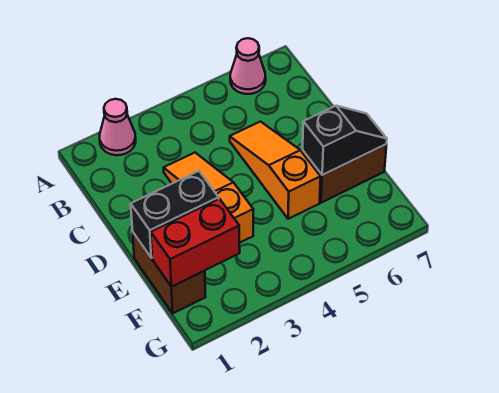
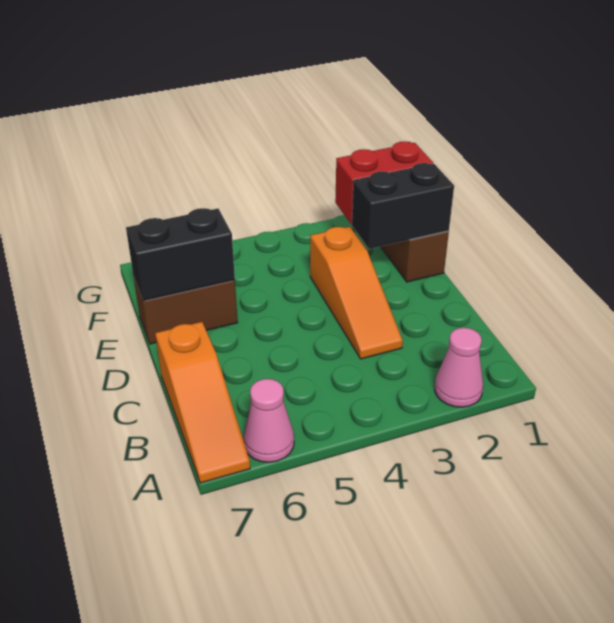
orange slope C5:E5 level 1 top E -> orange slope A7:C7 level 1 top C
black slope E6:E7 level 2 top 6 -> black brick E6:E7 level 2

